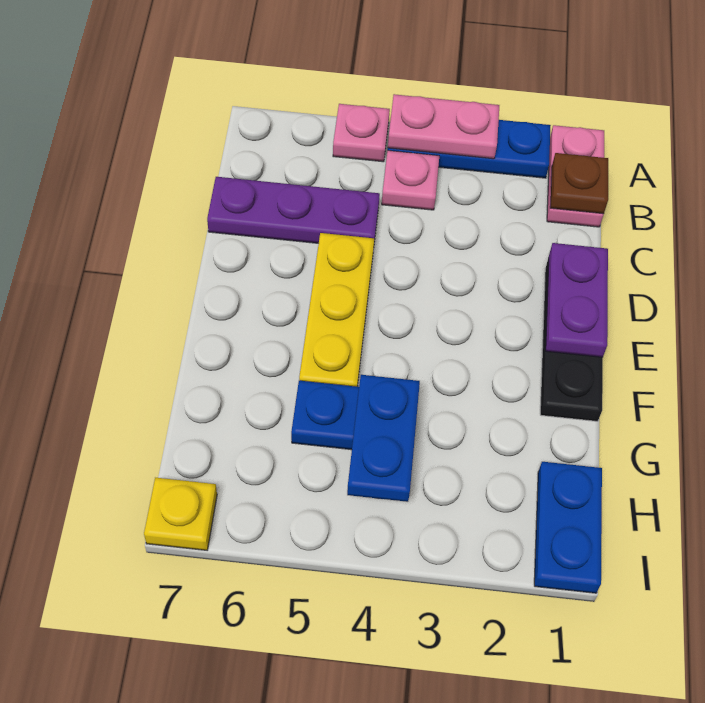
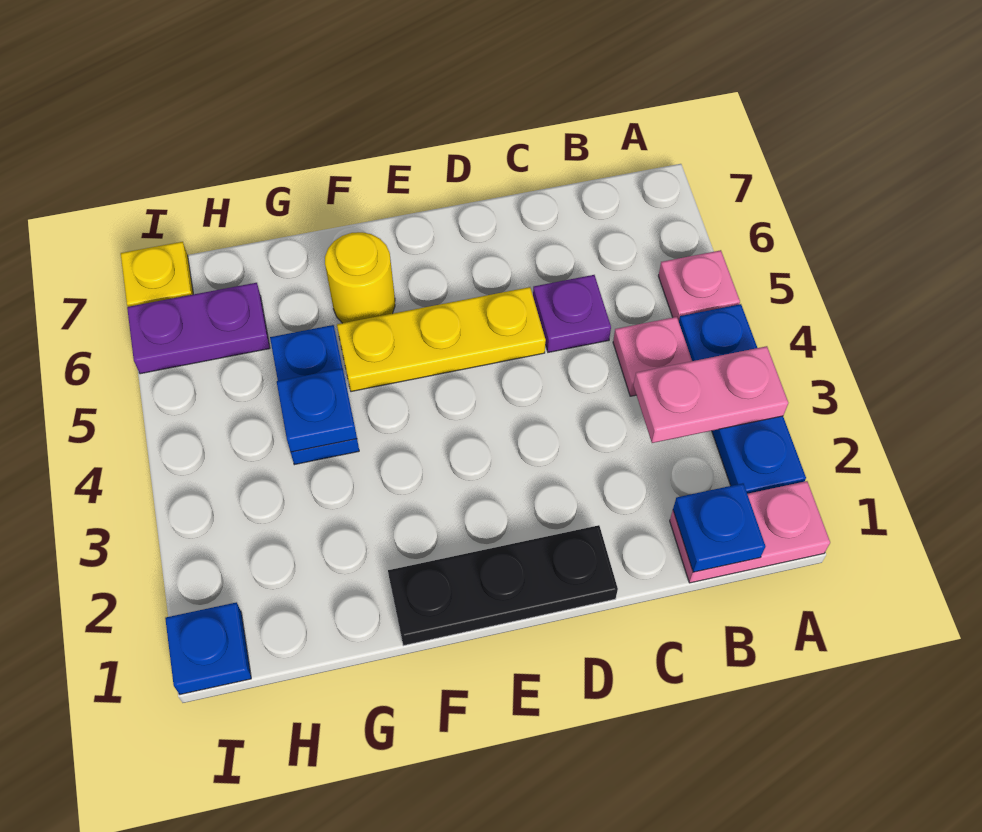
pink plate A3:A4 level 2 -> pink plate A3:B3 level 2
brown plate B1 level 2 -> blue plate B1 level 2
purple plate C5:C7 level 1 -> purple plate C5 level 1
purple plate D1:E1 level 2 -> purple plate H6:I6 level 1
none -> yellow round brick F6 level 1
blue plate G4:H4 level 2 -> blue plate G4 level 2
blue plate H1:I1 level 1 -> blue plate I1 level 1

